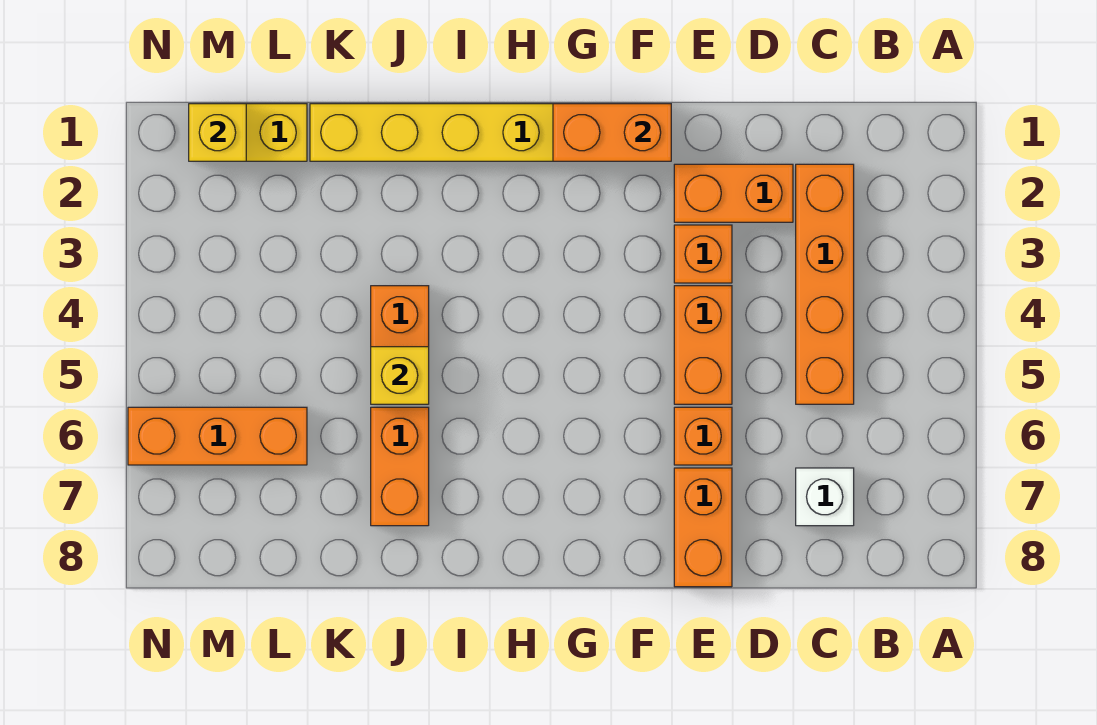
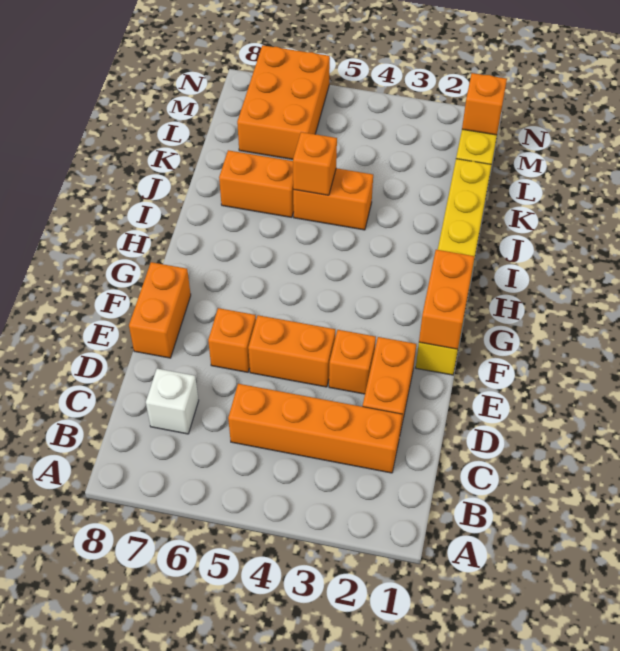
orange brick E7:E8 level 1 -> orange brick E8:F8 level 1
yellow brick J5 level 2 -> orange brick J5 level 2
orange brick L6:N6 level 1 -> orange brick L6:N7 level 1
yellow brick M1 level 2 -> orange brick M1 level 2

